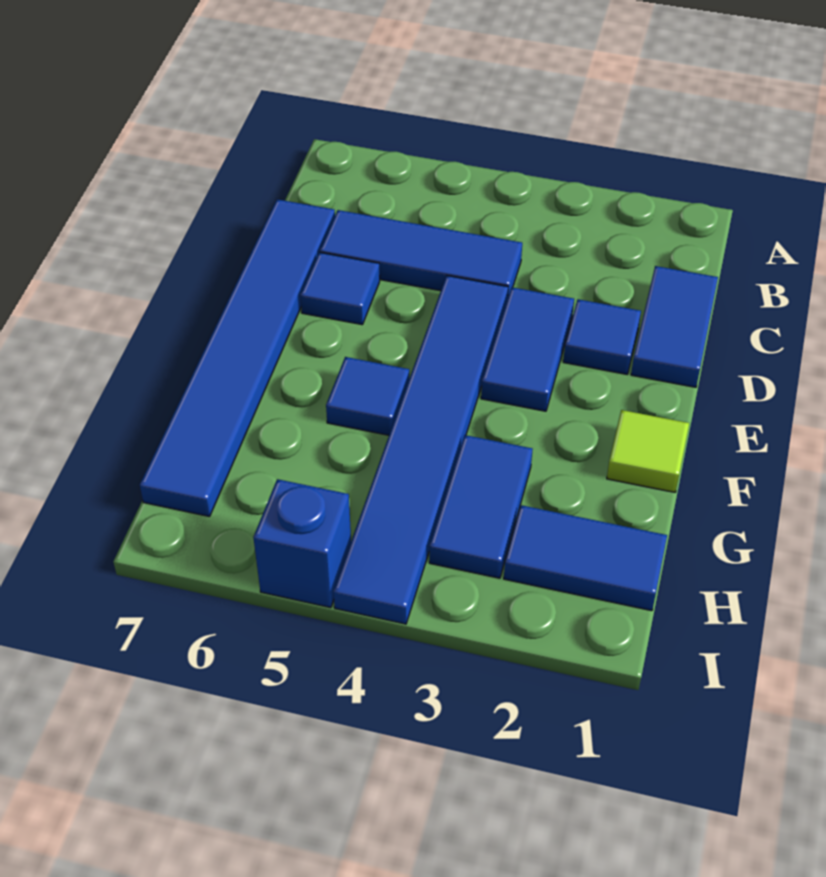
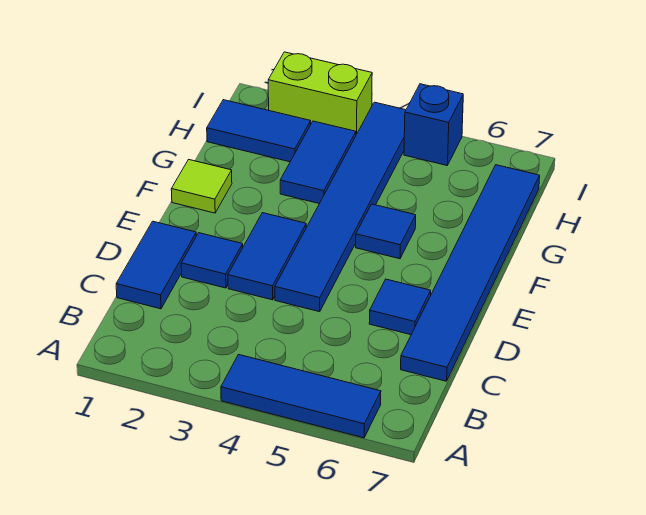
blue tile C4:C6 level 1 -> blue tile A4:A6 level 1
none -> lime brick I2:I3 level 1

